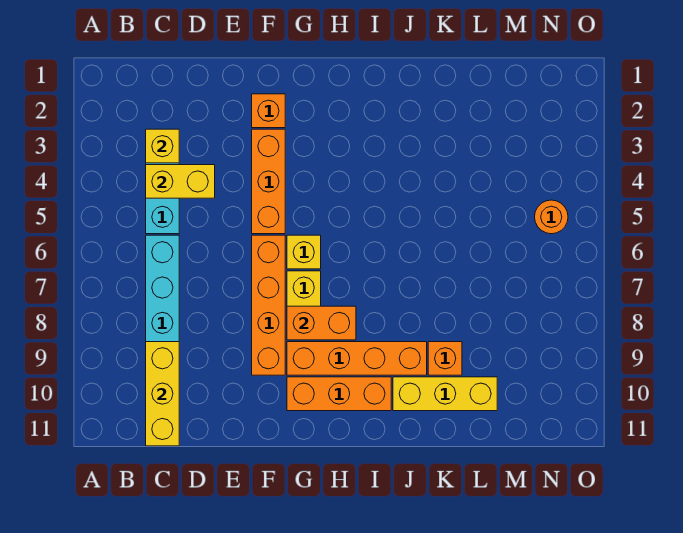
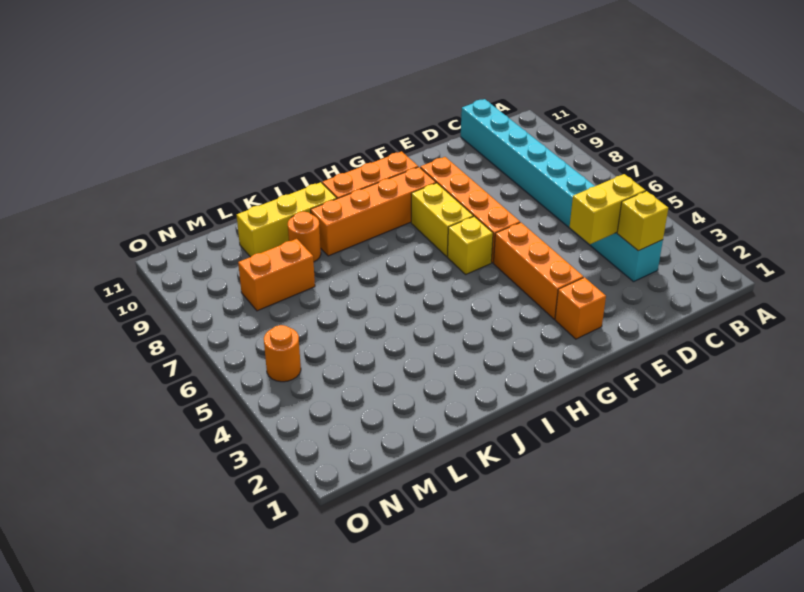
yellow brick C9:C11 level 2 -> none
orange brick G8:H8 level 2 -> orange brick L8:M8 level 1
orange brick K9 level 1 -> orange round brick K9 level 1

